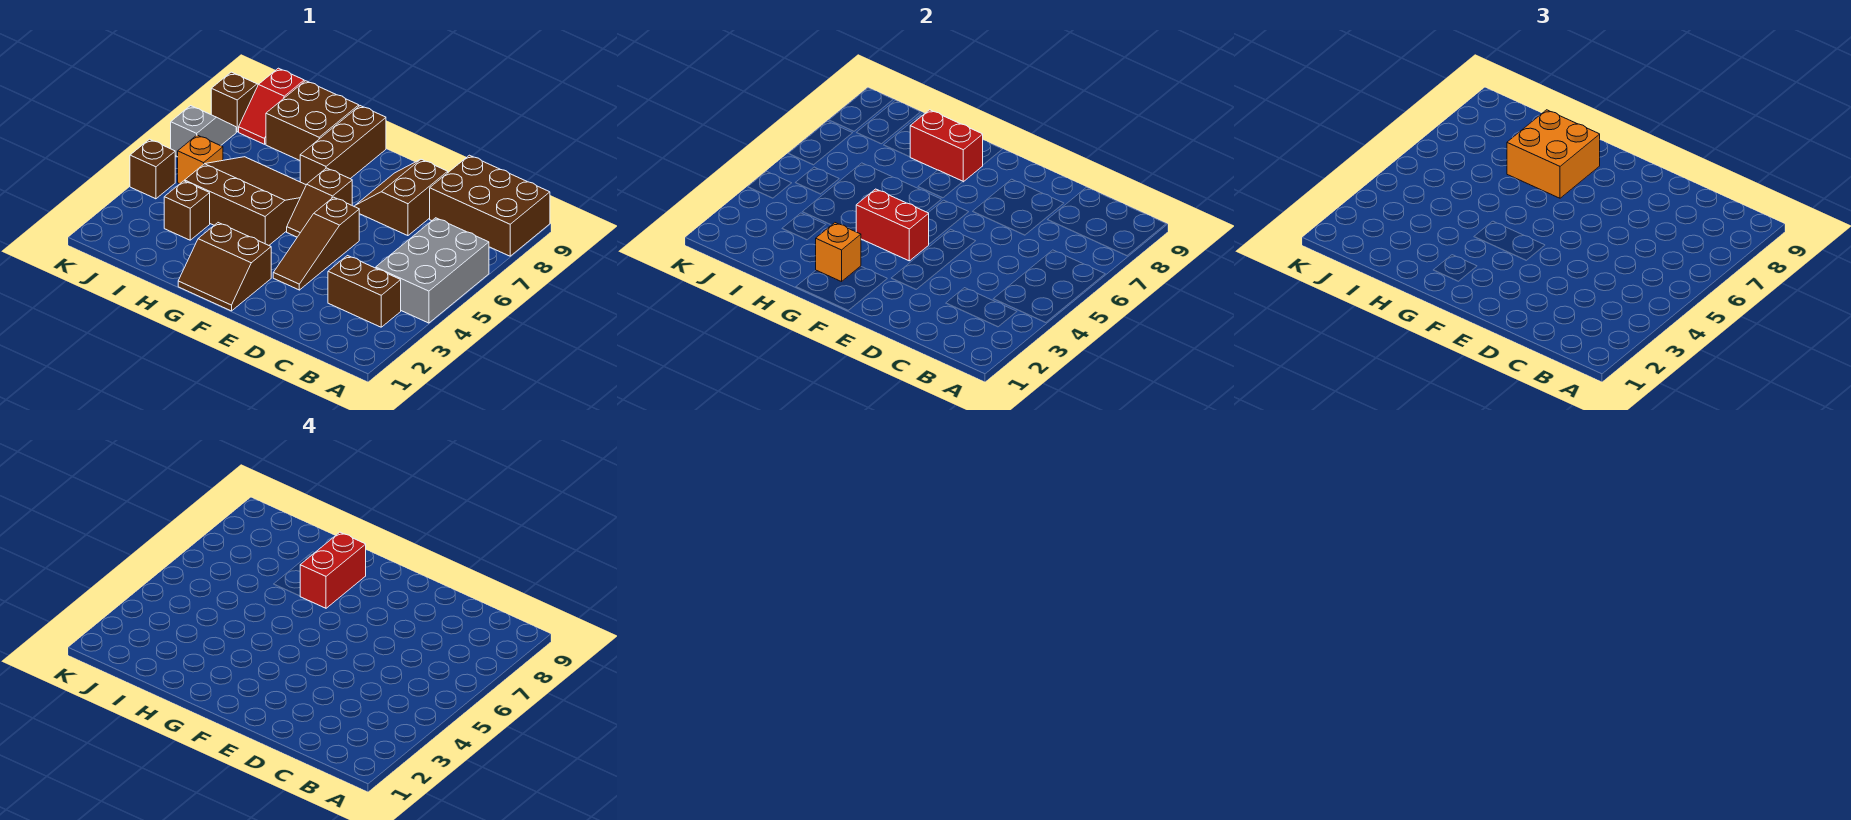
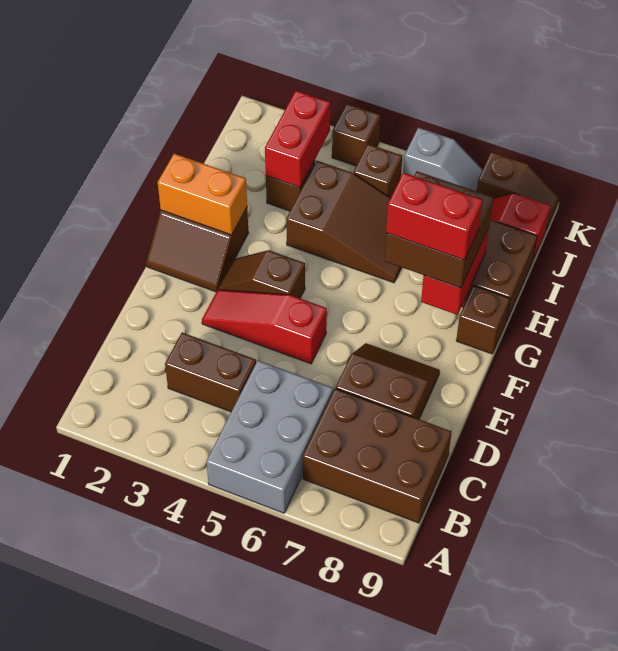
grey brick A4:B6 level 1 -> grey brick A5:C6 level 1
brown brick A8:C9 level 1 -> brown brick B7:C9 level 1
brown brick B3:C3 level 1 -> brown brick C3:C4 level 1
brown slope E3:E5 level 1 top 5 -> red slope E3:E5 level 1 top 5
brown slope F1:G2 level 1 top 2 -> brown slope F1:G2 level 1 top G
red brick F4:G4 level 2 -> red brick I3:J3 level 2
brown slope F5:F6 level 1 top 6 -> brown slope F3:F4 level 1 top 4
orange brick G2 level 2 -> orange brick G1:G2 level 2
brown slope G4:I6 level 1 top 4 -> brown slope H4:I6 level 1 top 4
brown brick G7:G9 level 1 -> brown brick G9 level 1
orange brick G7:H8 level 3 -> brown brick G7:H8 level 3
orange brick J5 level 1 -> brown brick J5 level 1

